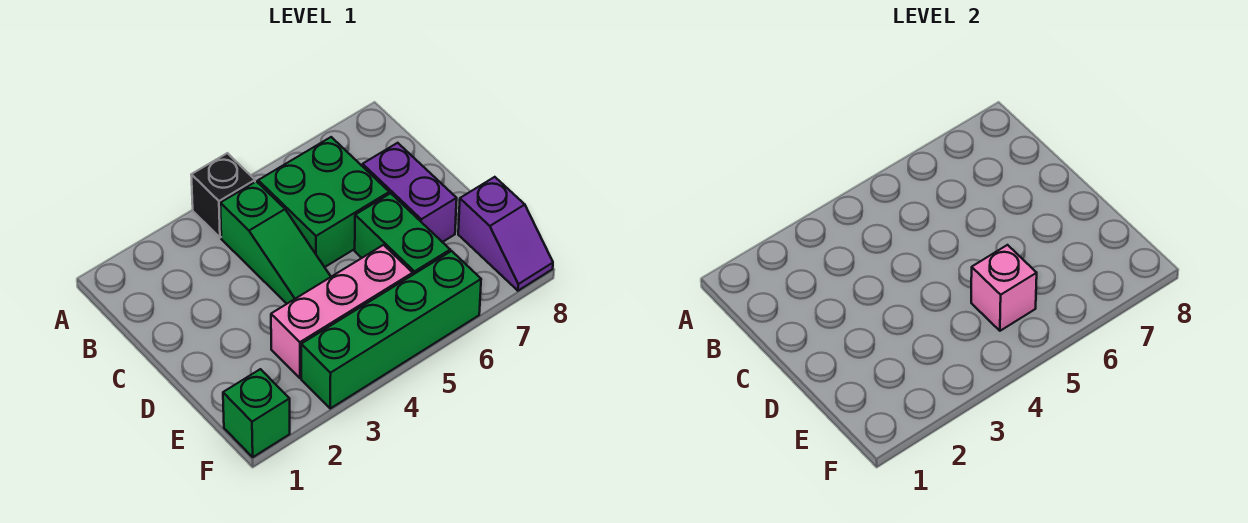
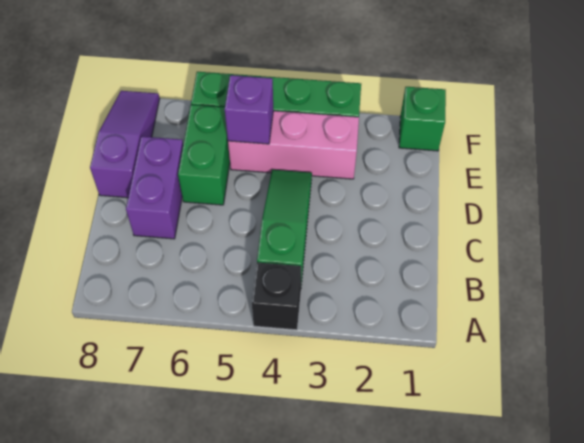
green brick B5:C6 level 1 -> none
pink brick E5 level 2 -> purple brick E5 level 2
purple slope E8:F8 level 1 top E -> purple slope D8:F8 level 1 top D

